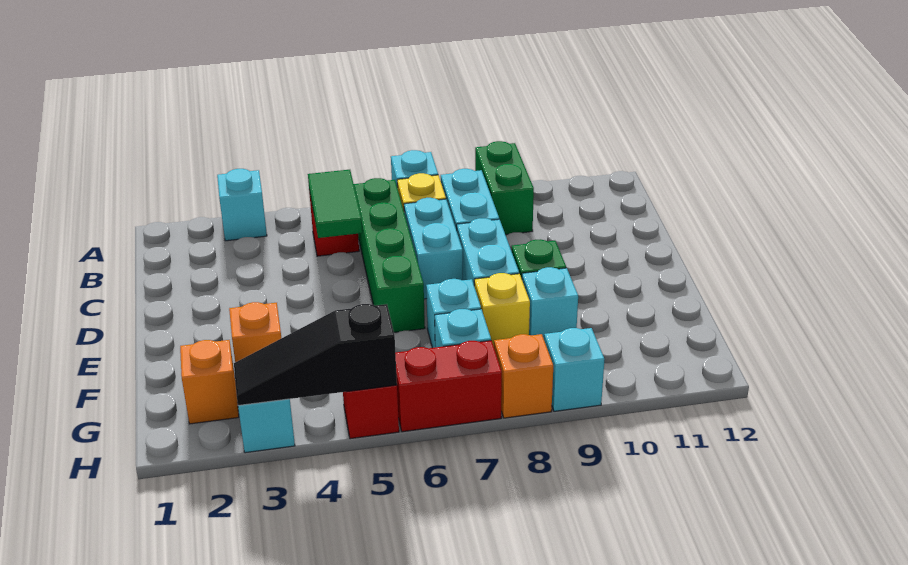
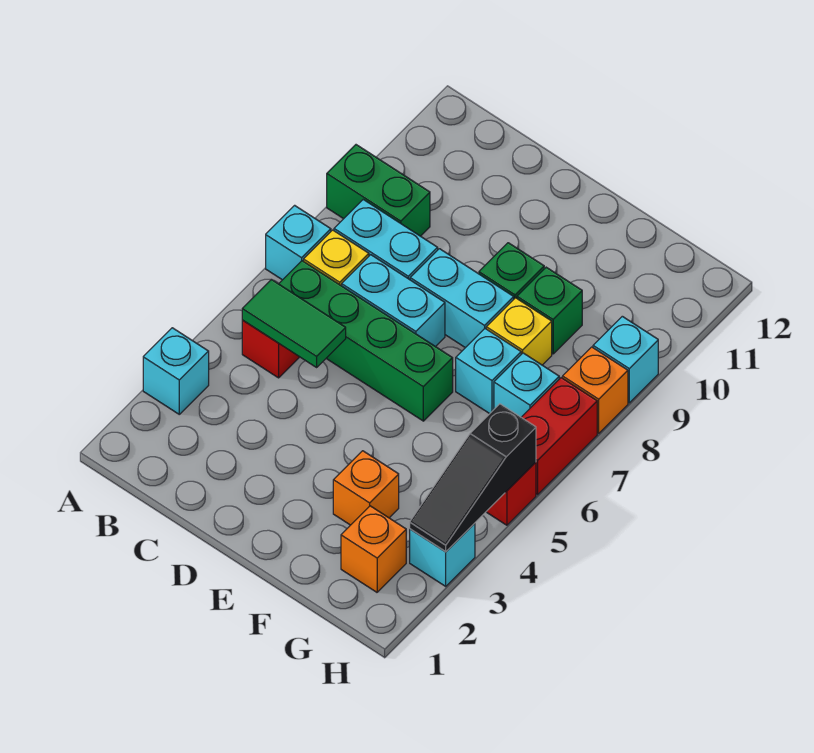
cyan brick F9 level 1 -> green brick F9 level 1

